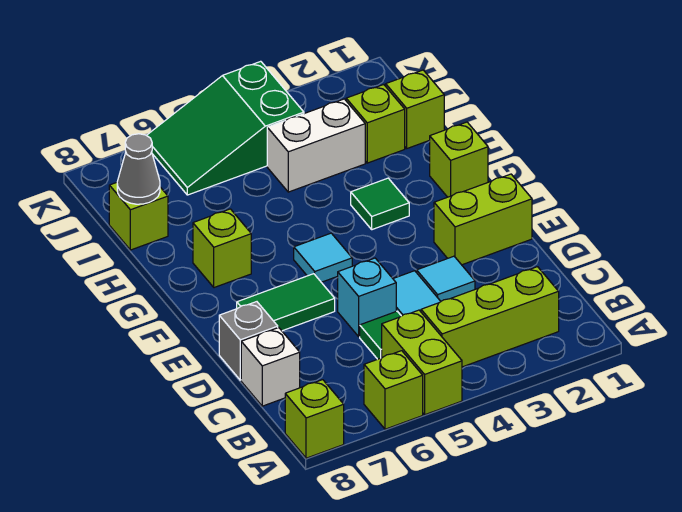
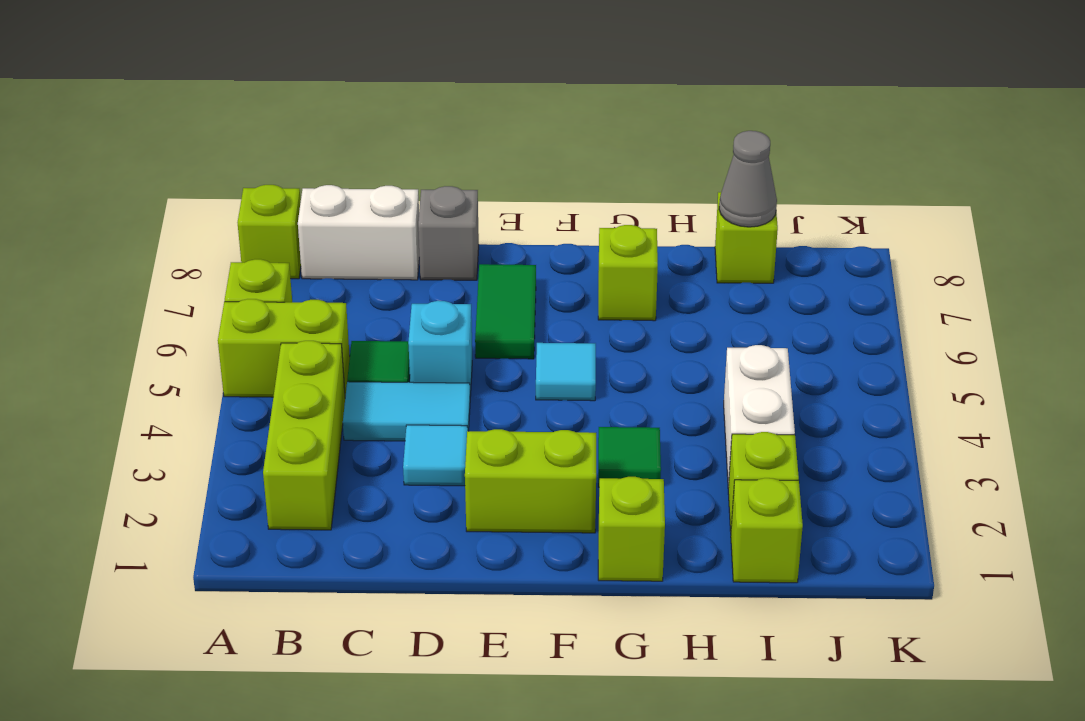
white brick C8 level 1 -> white brick B8:C8 level 1
lime brick E1:E2 level 1 -> lime brick E2:F2 level 1
green slope J4:K6 level 1 top 4 -> none

